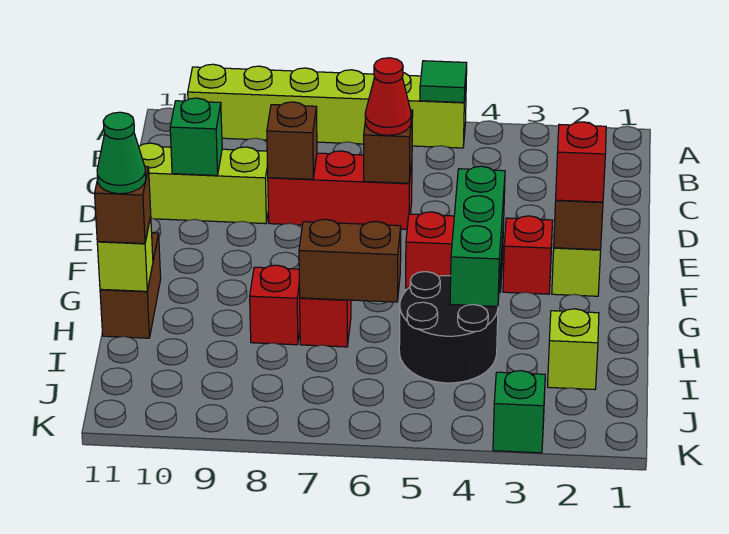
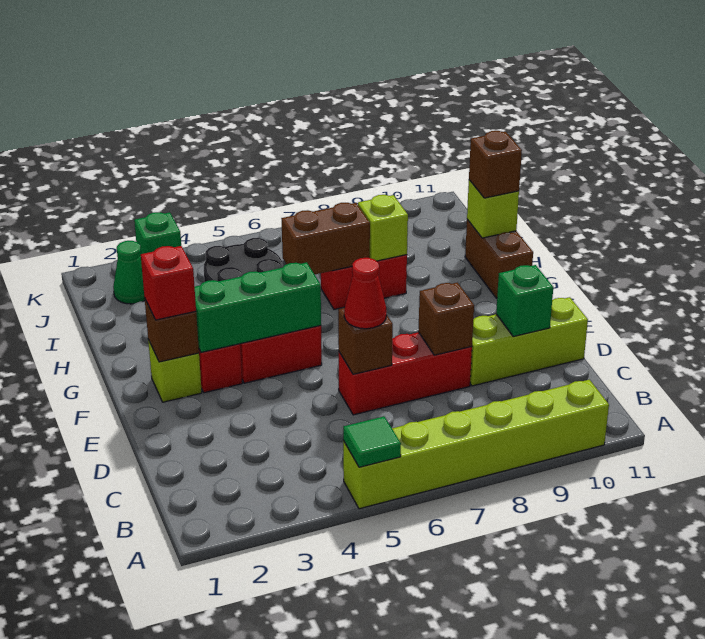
green brick F4:H4 level 2 -> green brick F3:F5 level 2
green cone H11 level 4 -> green cone J2 level 1
lime brick I2 level 1 -> lime brick H8 level 2

